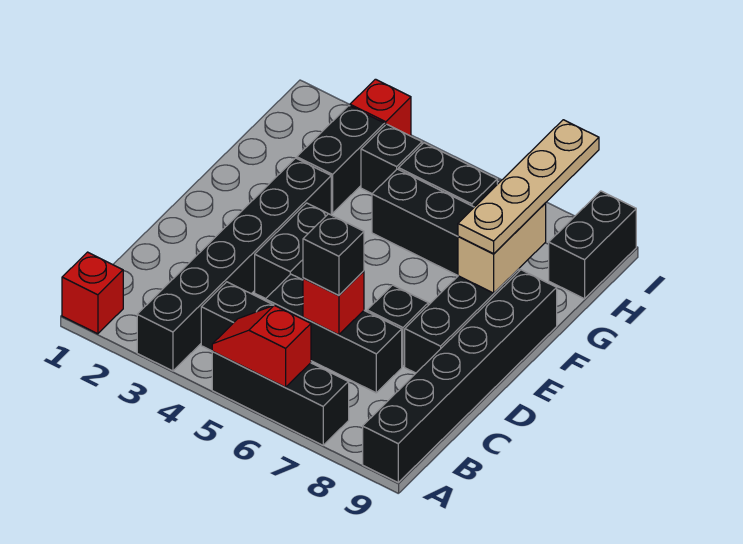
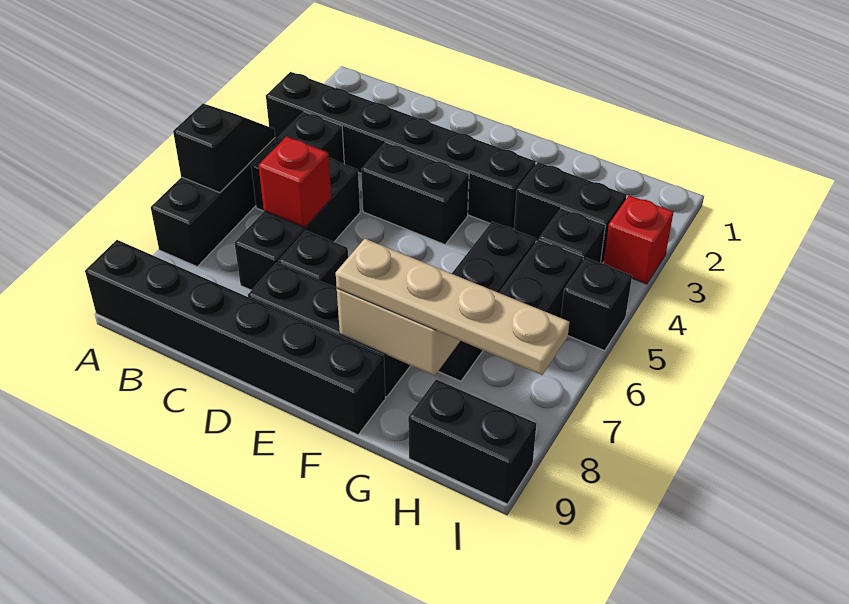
red brick A1 level 1 -> none
red slope A5:A6 level 2 top 6 -> black slope A5:A6 level 2 top 6
black brick C6 level 3 -> black brick I5 level 1

